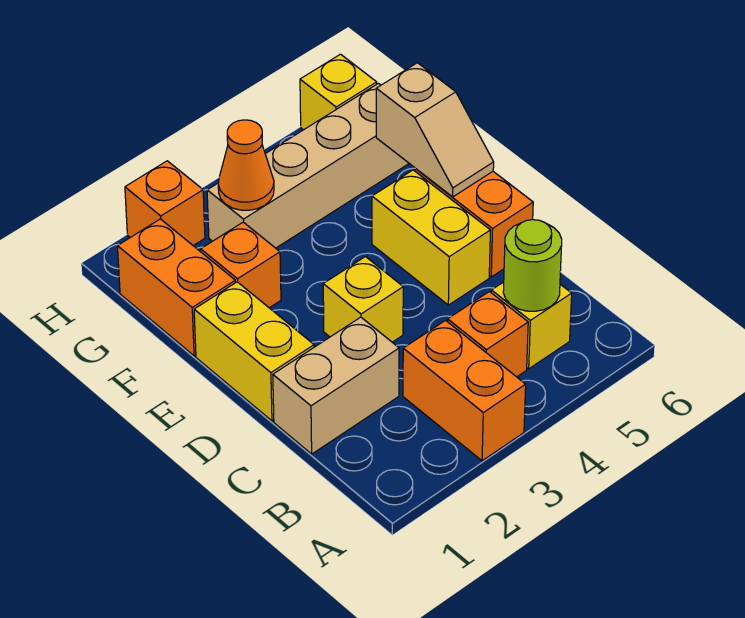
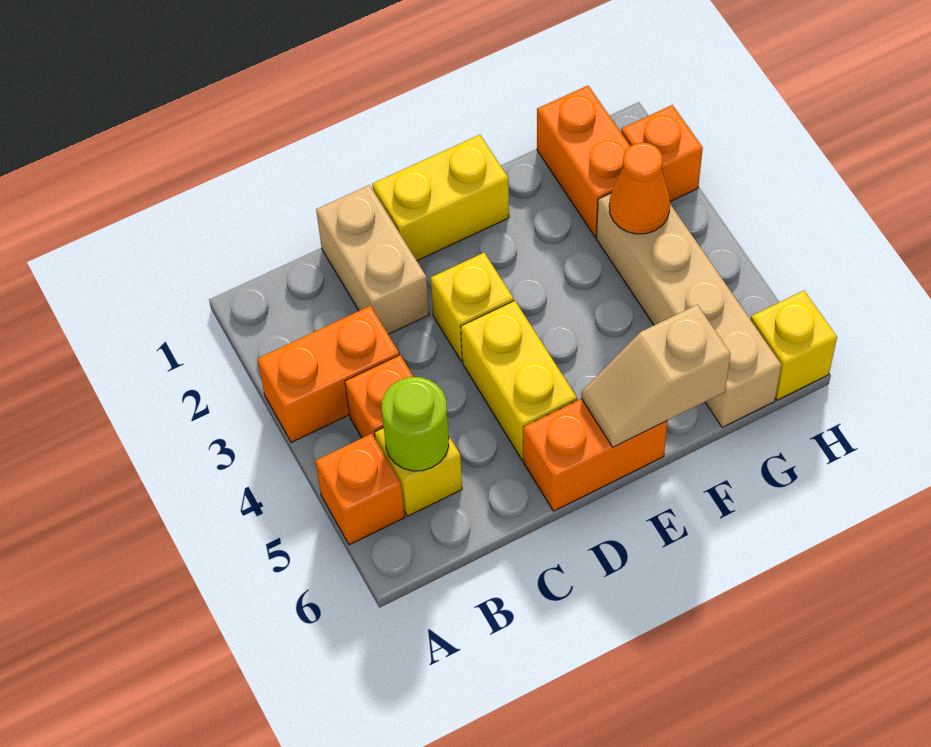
yellow brick D5:E5 level 1 -> yellow brick D4:D5 level 1
orange brick F1:G1 level 1 -> orange brick G1:G2 level 1
orange brick F2 level 1 -> orange brick A5 level 1

